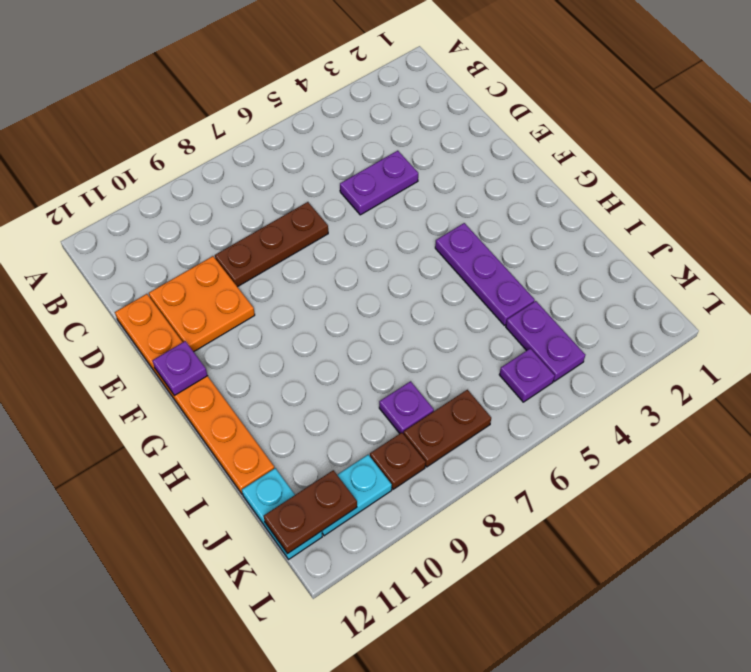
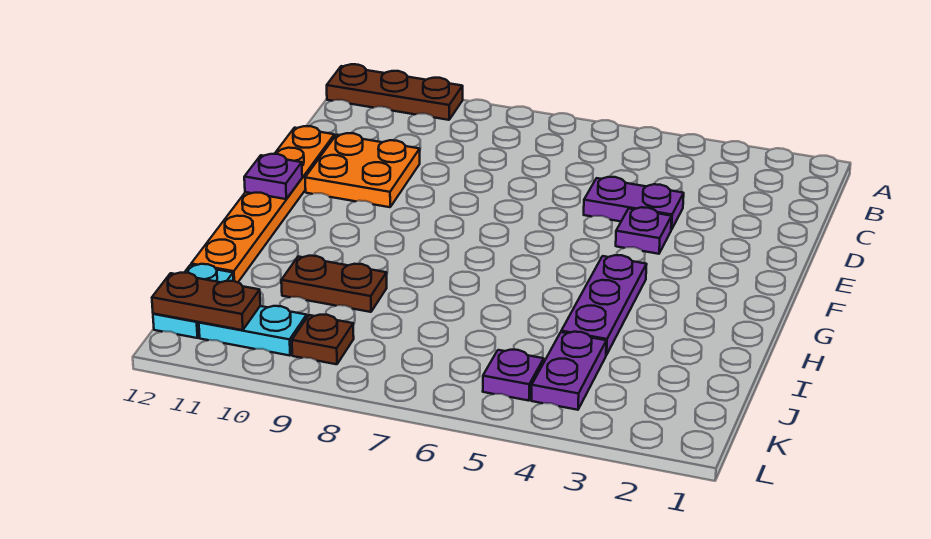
brown plate D7:D9 level 1 -> brown plate A10:A12 level 1
purple plate J8 level 1 -> purple plate E4 level 1
brown plate K7:K8 level 1 -> brown plate I9:I10 level 1

